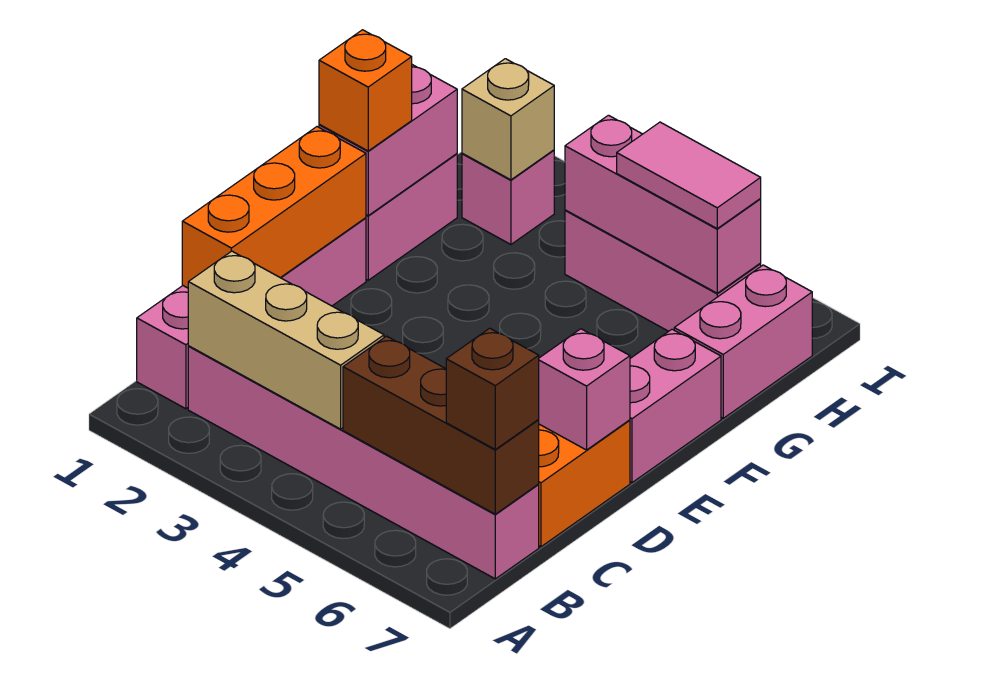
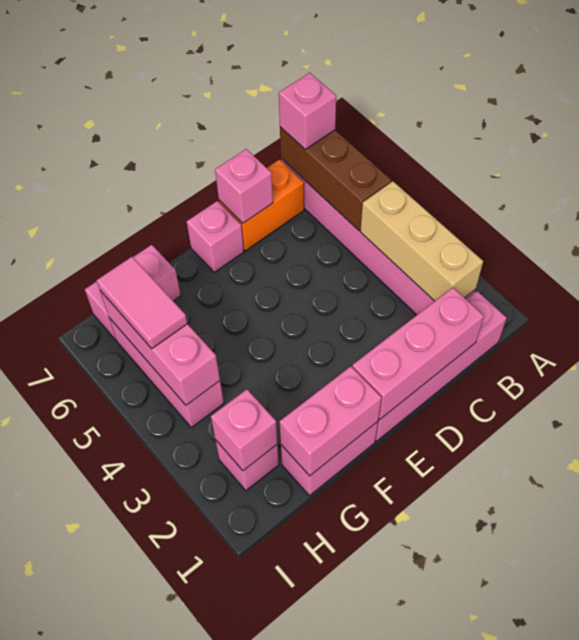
brown brick B7 level 3 -> pink brick B7 level 3
orange brick C1:E1 level 2 -> pink brick C1:E1 level 2
pink brick E7:F7 level 1 -> pink brick E7 level 1
orange brick F1 level 3 -> none
tan brick H2 level 2 -> pink brick H2 level 2

